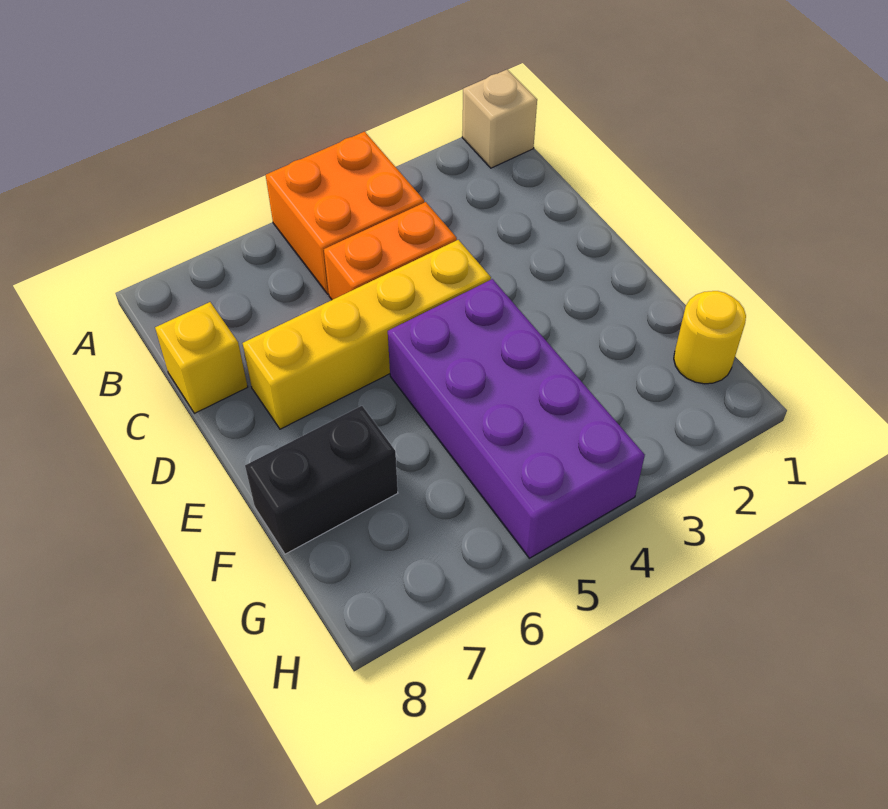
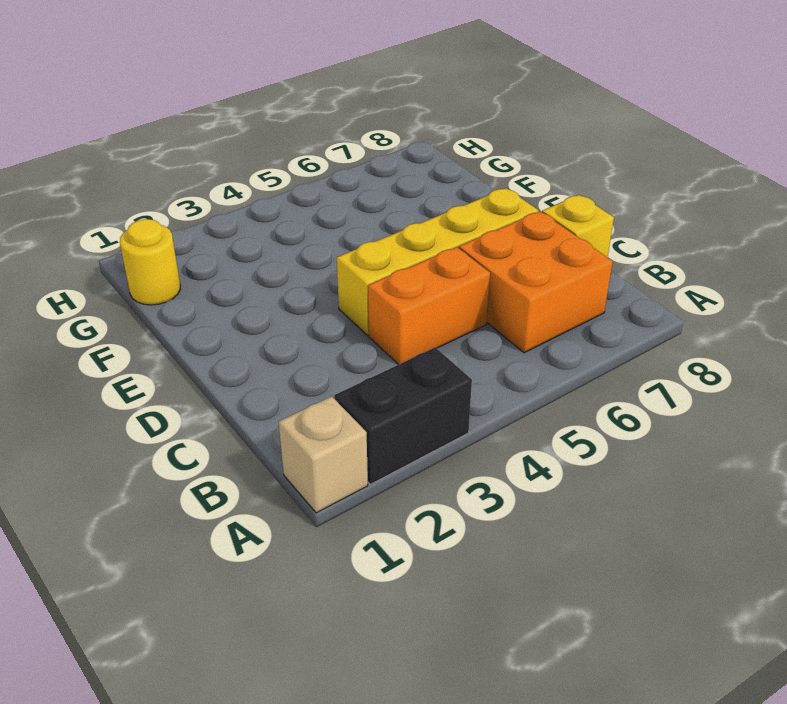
orange brick A4:B5 level 1 -> orange brick B6:C7 level 1
purple brick E4:H5 level 1 -> none
black brick F7:F8 level 1 -> black brick A2:A3 level 1

